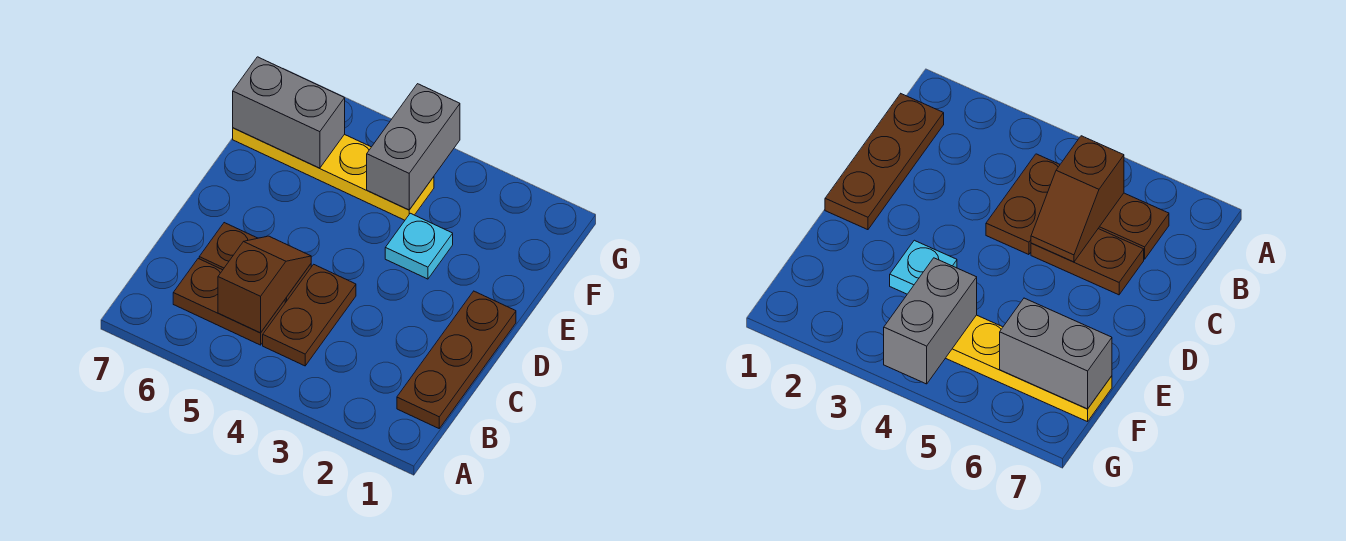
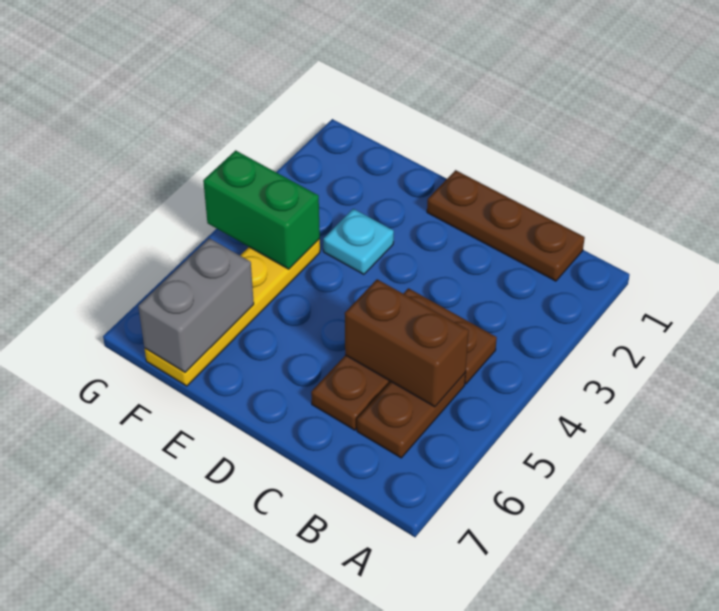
brown slope B5:C5 level 2 top B -> brown brick B5:C5 level 2
grey brick F4:G4 level 2 -> green brick F4:G4 level 2

